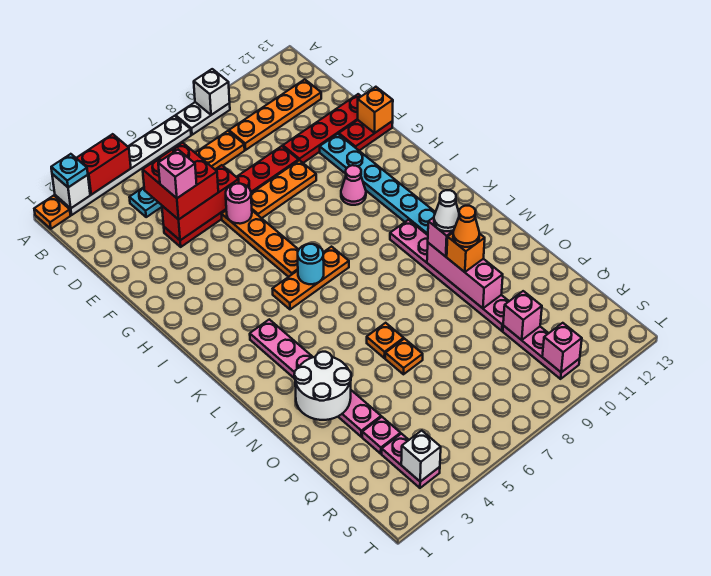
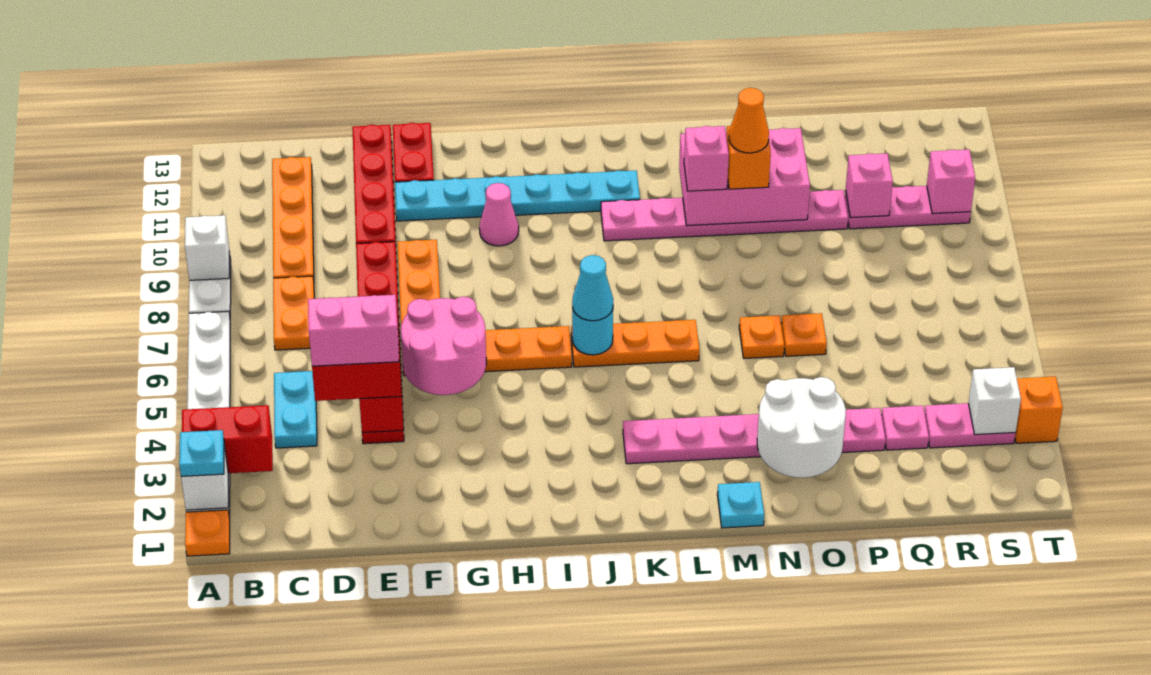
red brick A3:A4 level 2 -> red brick A3:B3 level 2
pink brick E4 level 4 -> pink brick D4:E4 level 4
pink round brick F6 level 2 -> pink round brick F5:G6 level 2
orange brick F13 level 2 -> orange brick T3 level 1
orange plate J5:J7 level 1 -> orange plate J6:L6 level 1
none -> cyan cone J6 level 3
none -> cyan plate M1 level 1
pink brick M10:O10 level 2 -> pink brick M10:O11 level 2
white cone M10 level 4 -> none

